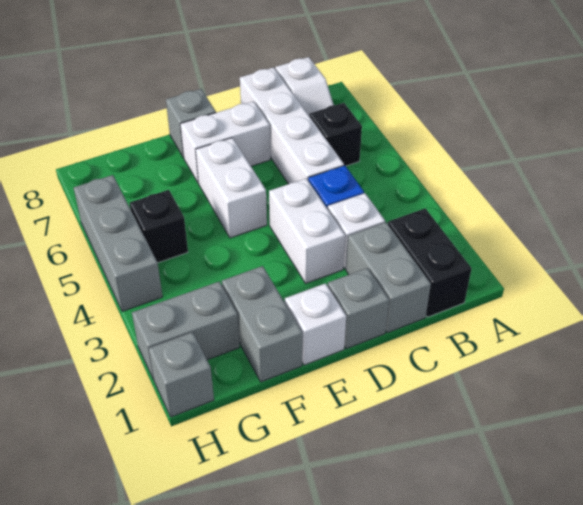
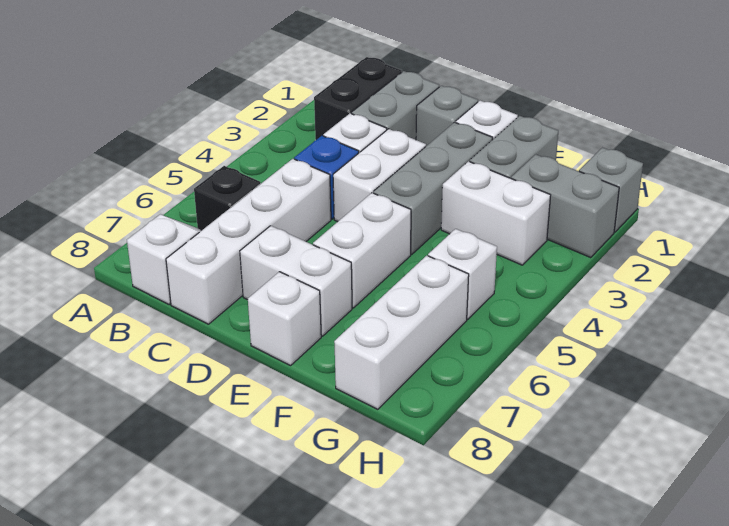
grey brick E8 level 1 -> white brick E8 level 1
none -> white brick F3:G3 level 1
black brick G5 level 1 -> white brick G5 level 1
none -> white brick G6:G8 level 1
grey brick H4:H6 level 1 -> grey brick E2:E4 level 1

